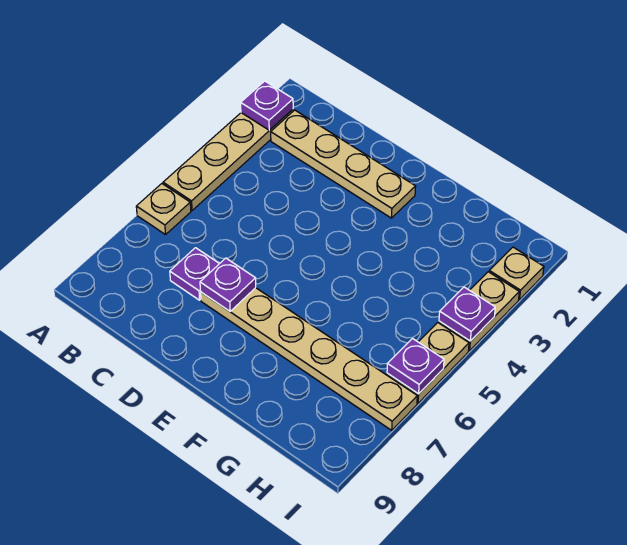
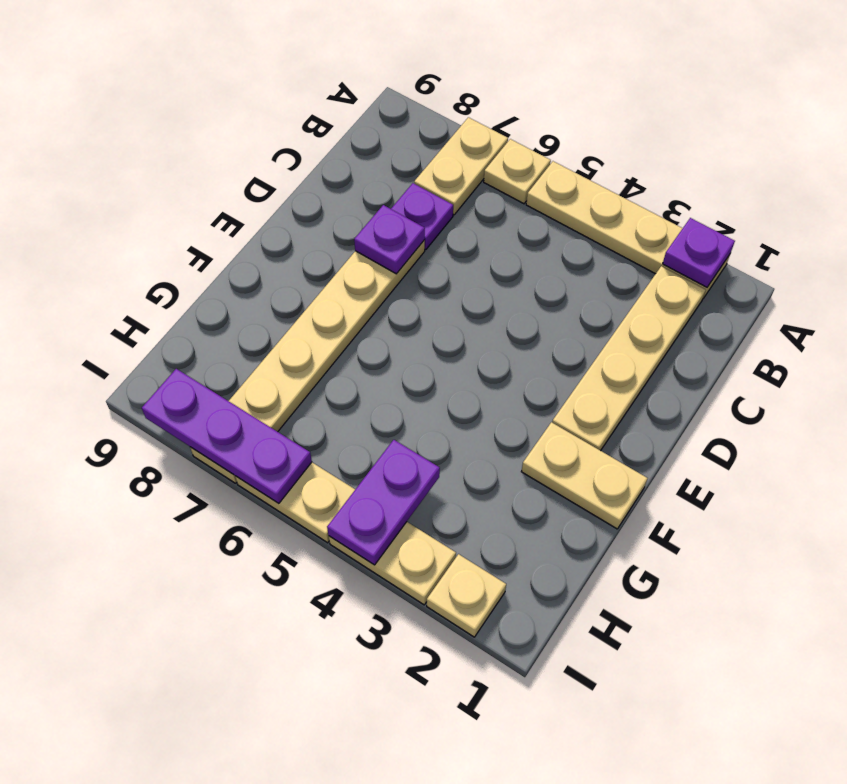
none -> tan plate A7:B7 level 1
none -> tan plate F1:F2 level 1
purple plate I4 level 2 -> purple plate H4:I4 level 2
purple plate I6 level 2 -> purple plate I6:I8 level 2

